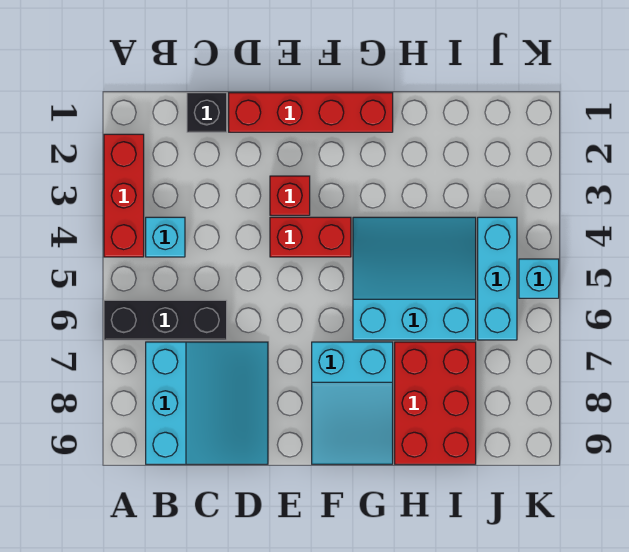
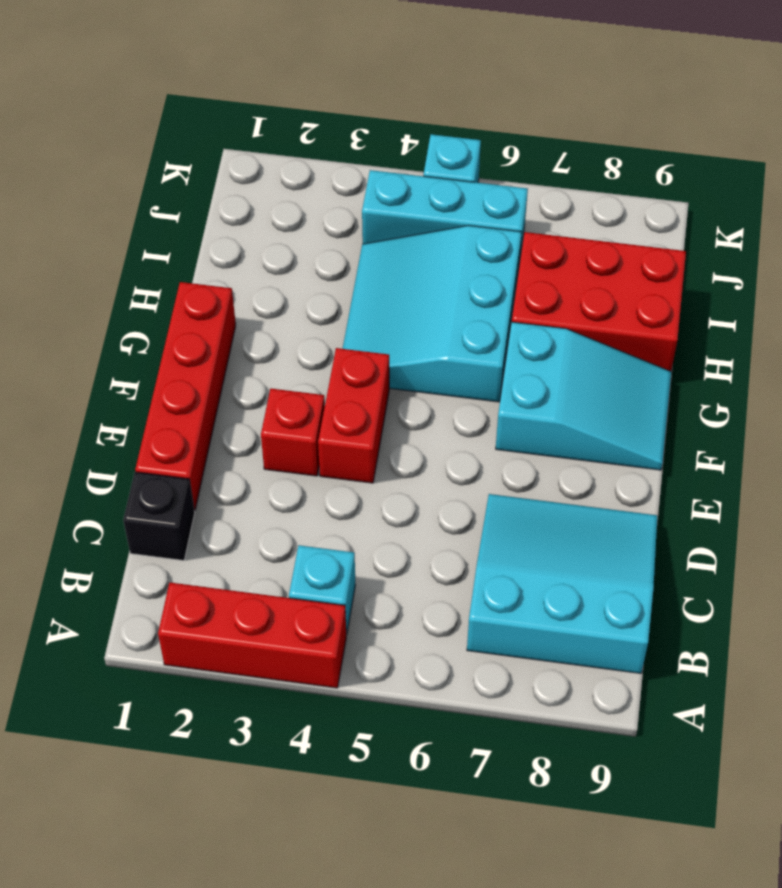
black brick A6:C6 level 1 -> none

